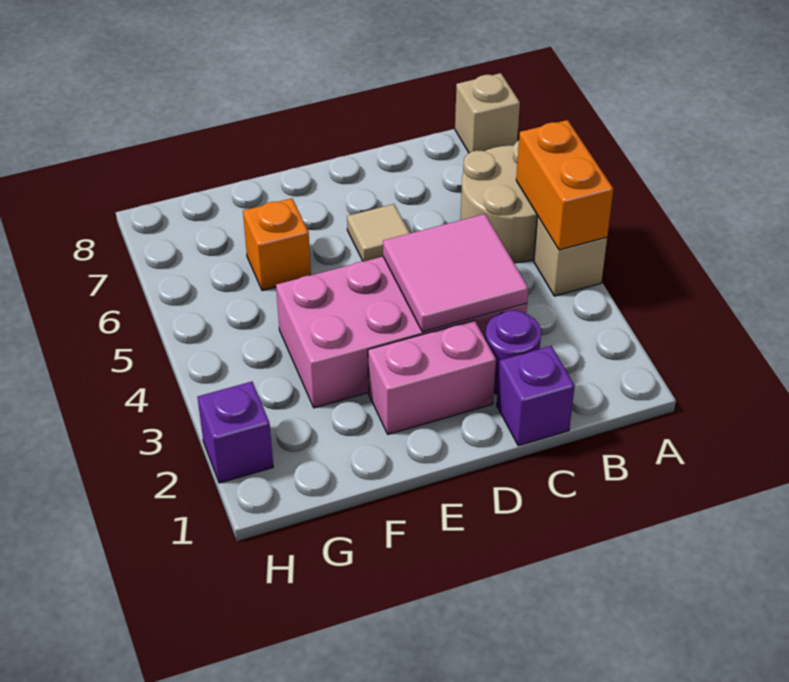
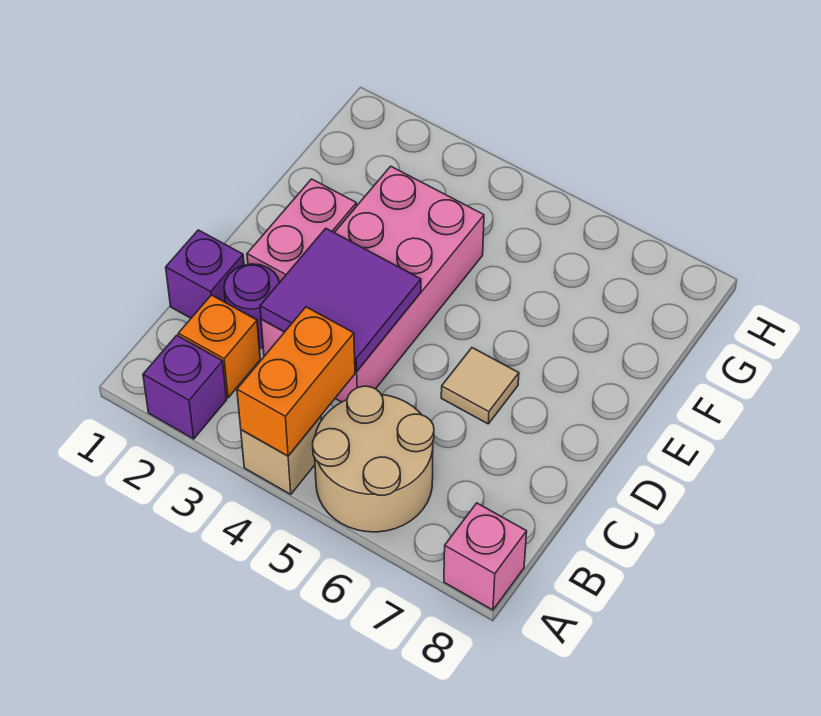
orange brick A4:A5 level 2 -> orange brick A4:B4 level 2
tan brick A8 level 1 -> pink brick A8 level 1
pink tile C3:D4 level 2 -> purple tile C3:D4 level 2
orange brick F6 level 1 -> orange brick B2 level 1
purple brick H2 level 1 -> purple brick A2 level 1

